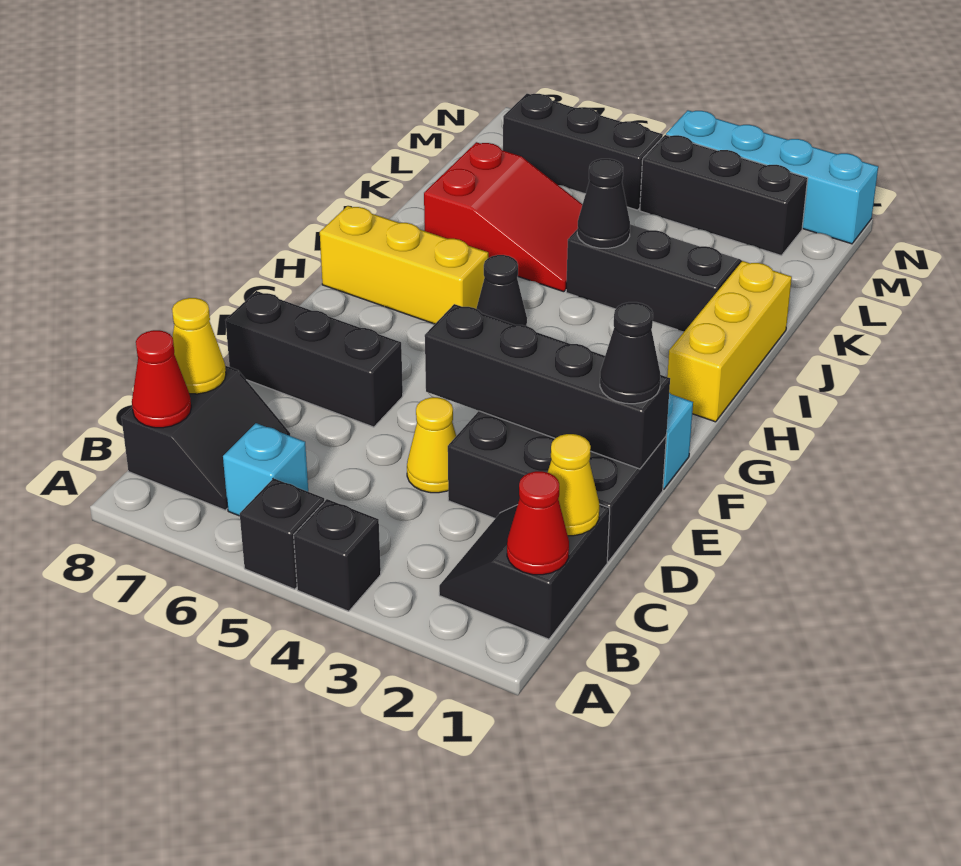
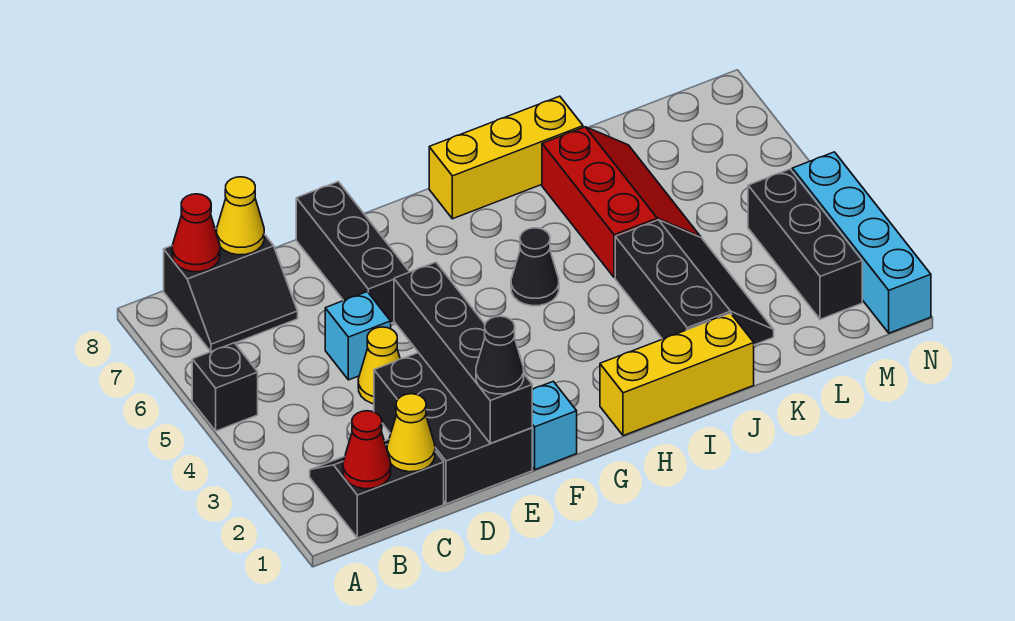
black brick A4 level 1 -> none
cyan brick B6 level 1 -> cyan brick D5 level 1
yellow brick H6:H8 level 1 -> yellow brick H8:J8 level 1
black cone J4 level 2 -> none
red slope J5:K7 level 1 top 7 -> red slope J5:K7 level 1 top J
black brick M5:M7 level 1 -> none

